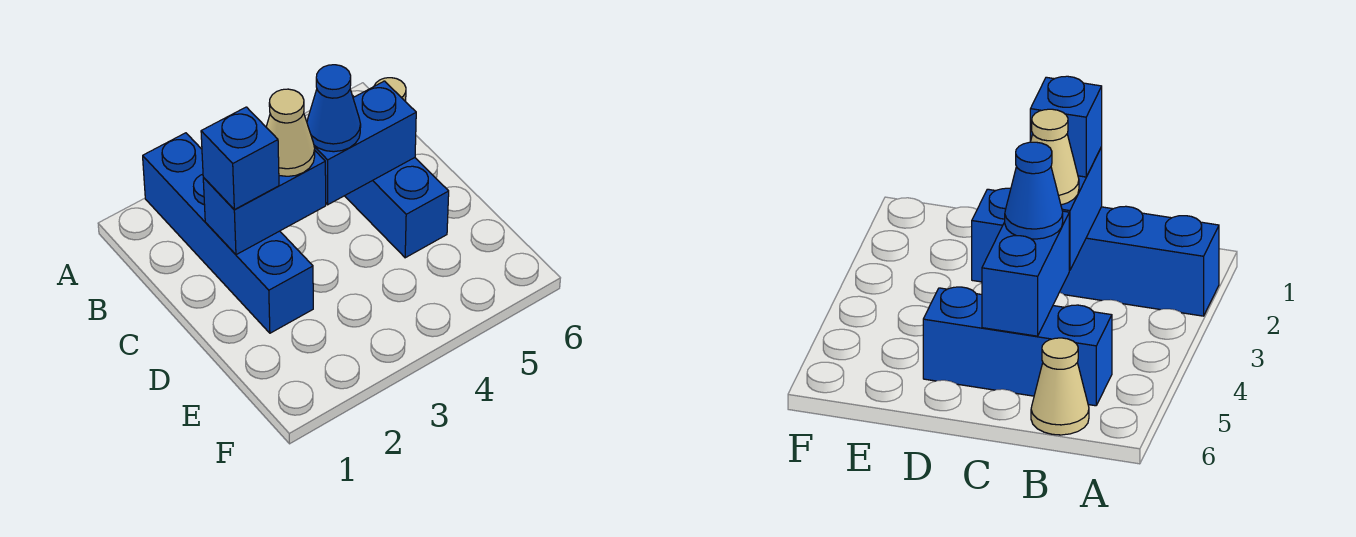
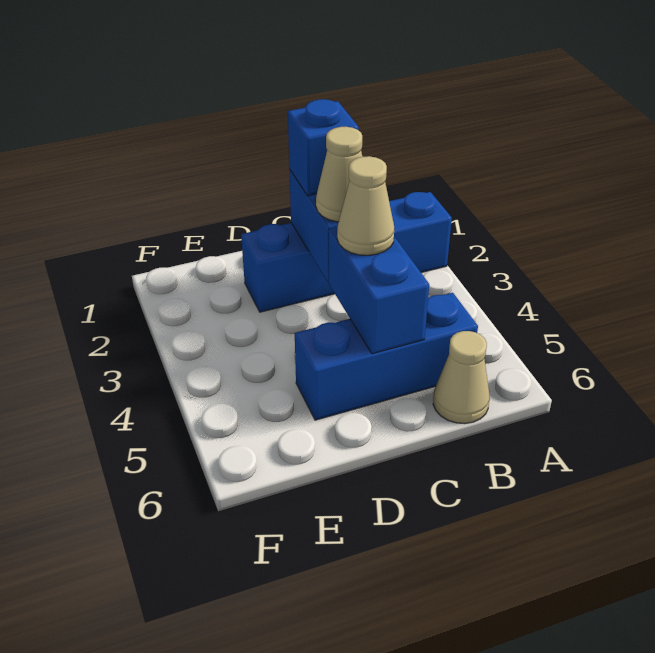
blue cone C4 level 3 -> tan cone C4 level 3

